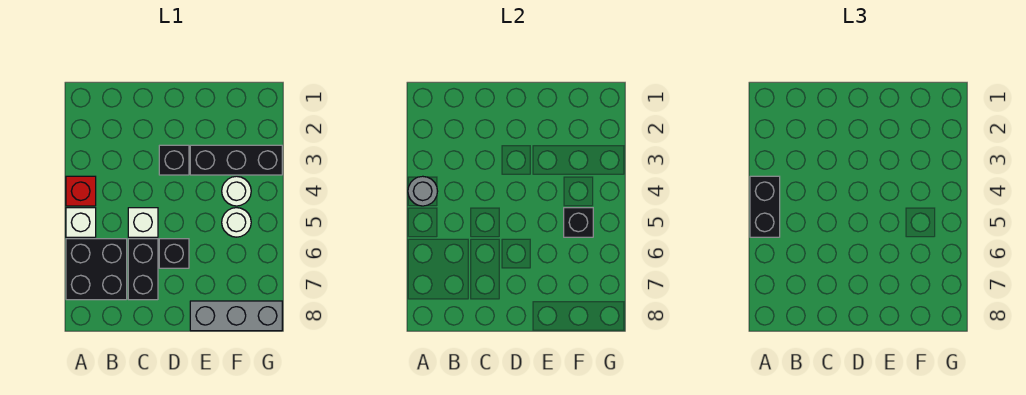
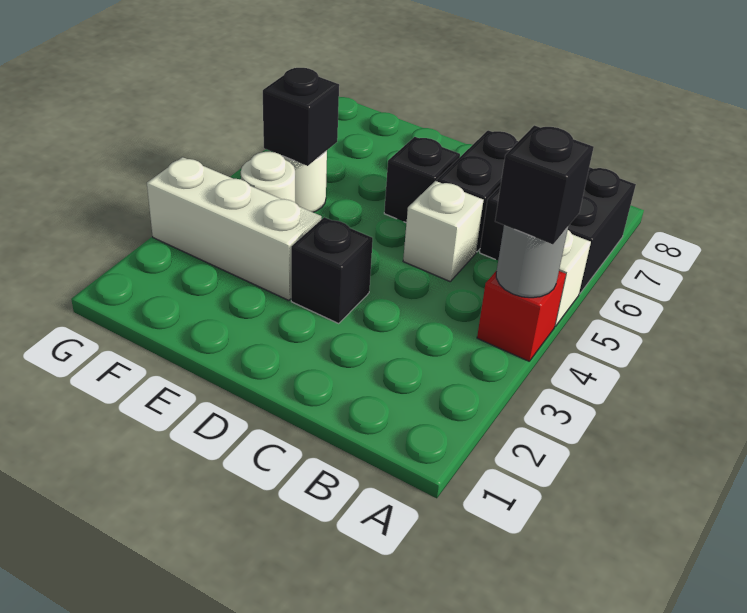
black brick A4:A5 level 3 -> black brick A4 level 3
black brick E3:G3 level 1 -> white brick E3:G3 level 1
grey brick E8:G8 level 1 -> none

